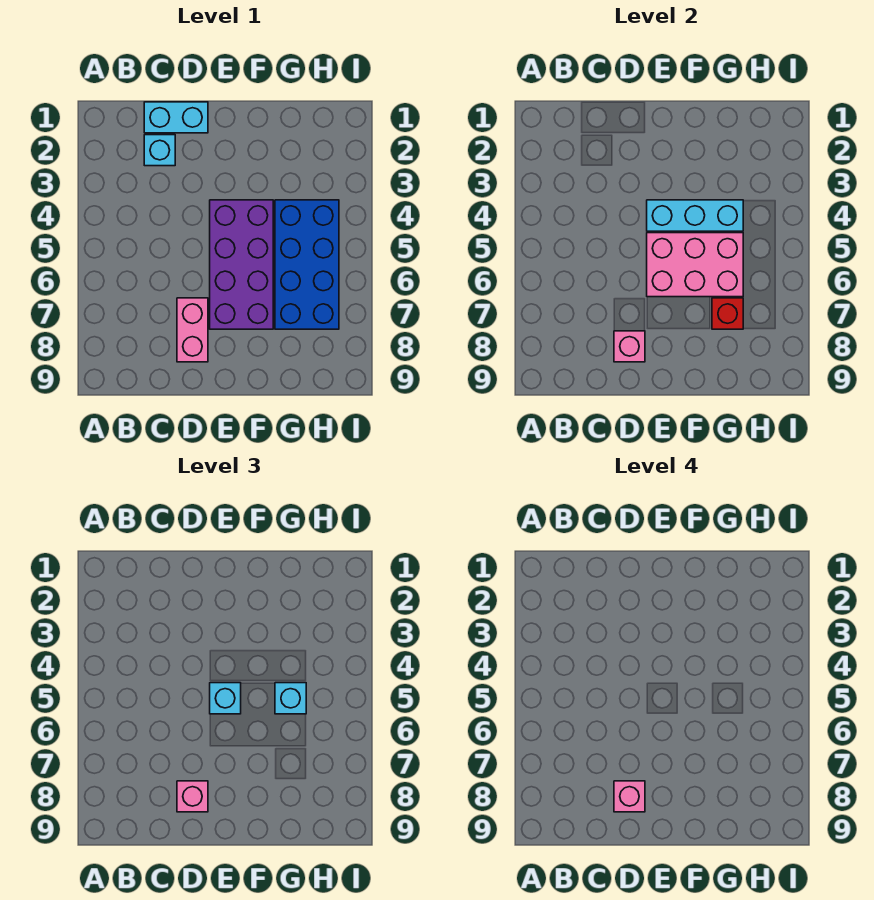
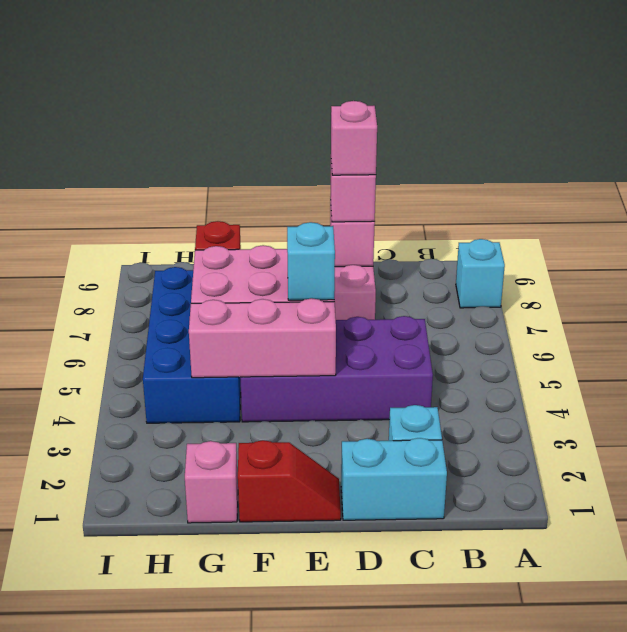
none -> red slope E1:F1 level 1 top F
purple brick E4:F7 level 1 -> purple brick C4:F5 level 1
cyan brick E4:G4 level 2 -> pink brick E4:G4 level 2
none -> pink brick G1 level 1
cyan brick G5 level 3 -> cyan brick A8 level 1

